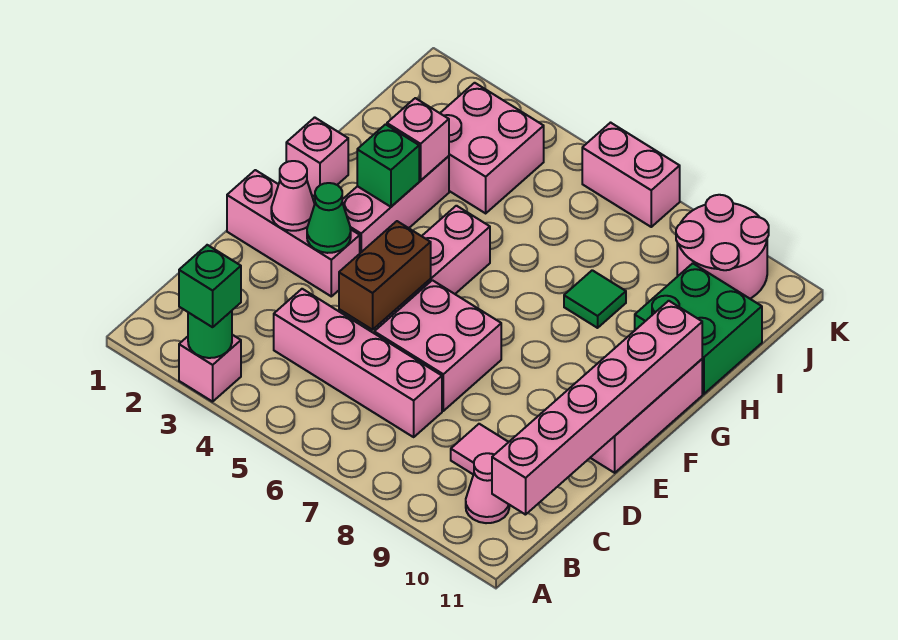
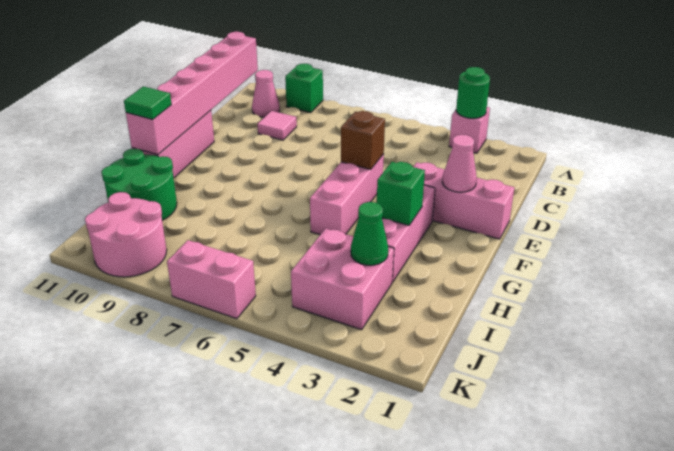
green brick A3 level 3 -> green brick A9 level 1
pink brick C4:C7 level 1 -> none
brown brick D5:E5 level 2 -> brown brick E5 level 2
pink brick D6:E7 level 1 -> none
green cone E3 level 2 -> green cone I3 level 2
pink brick G1 level 1 -> none
pink brick H3 level 2 -> none
green tile H8 level 1 -> green tile G11 level 3
green brick H10:I11 level 1 -> green round brick H10:I11 level 1

